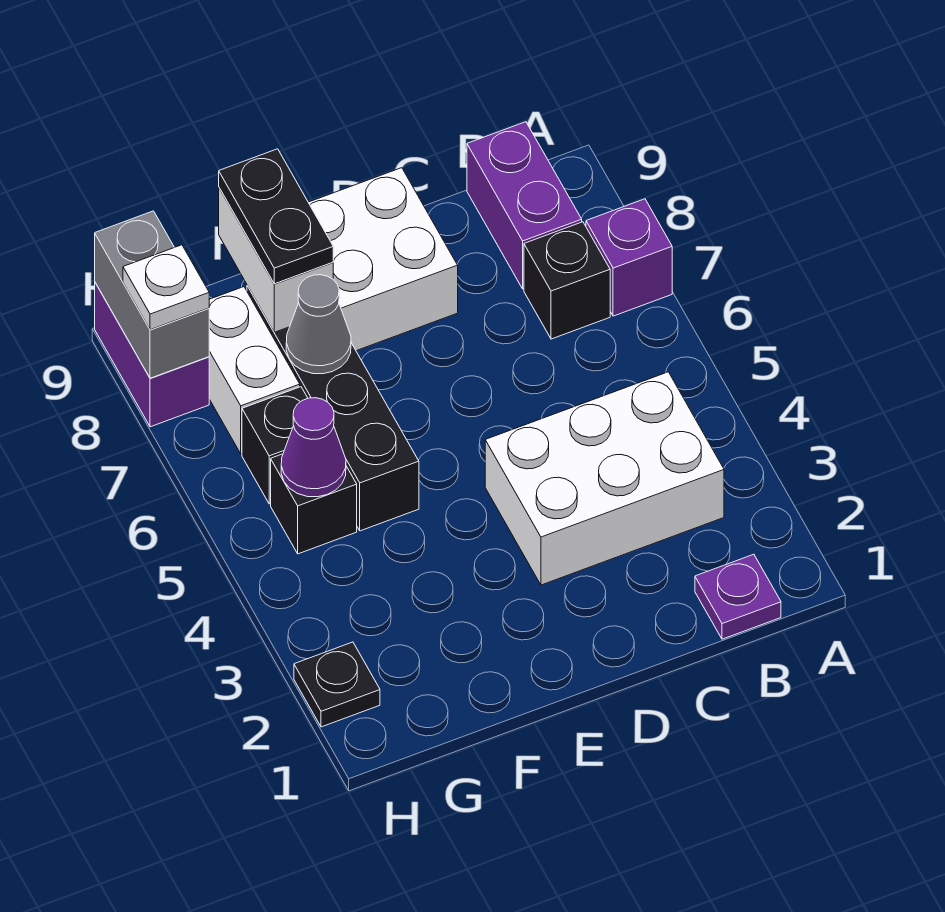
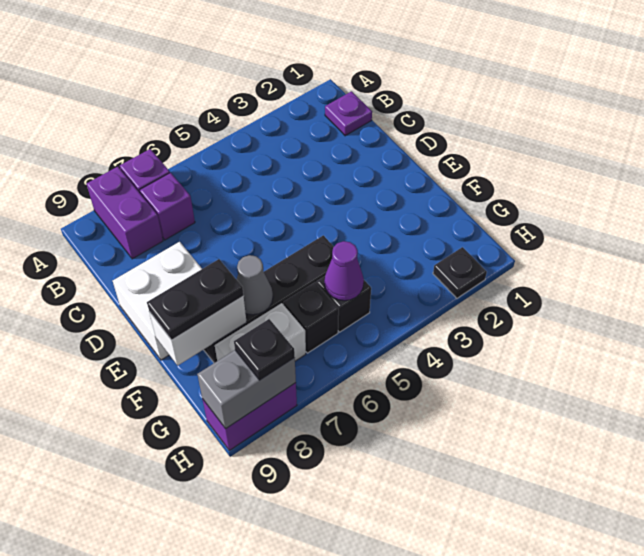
white brick B3:D4 level 1 -> none
black brick B7 level 1 -> purple brick B7 level 1
purple brick B8:B9 level 1 -> purple brick A8:B8 level 1
white plate H8 level 3 -> black plate H8 level 3

